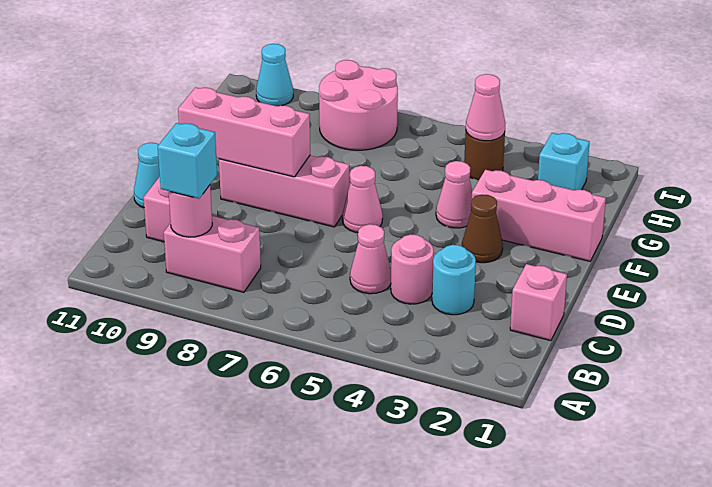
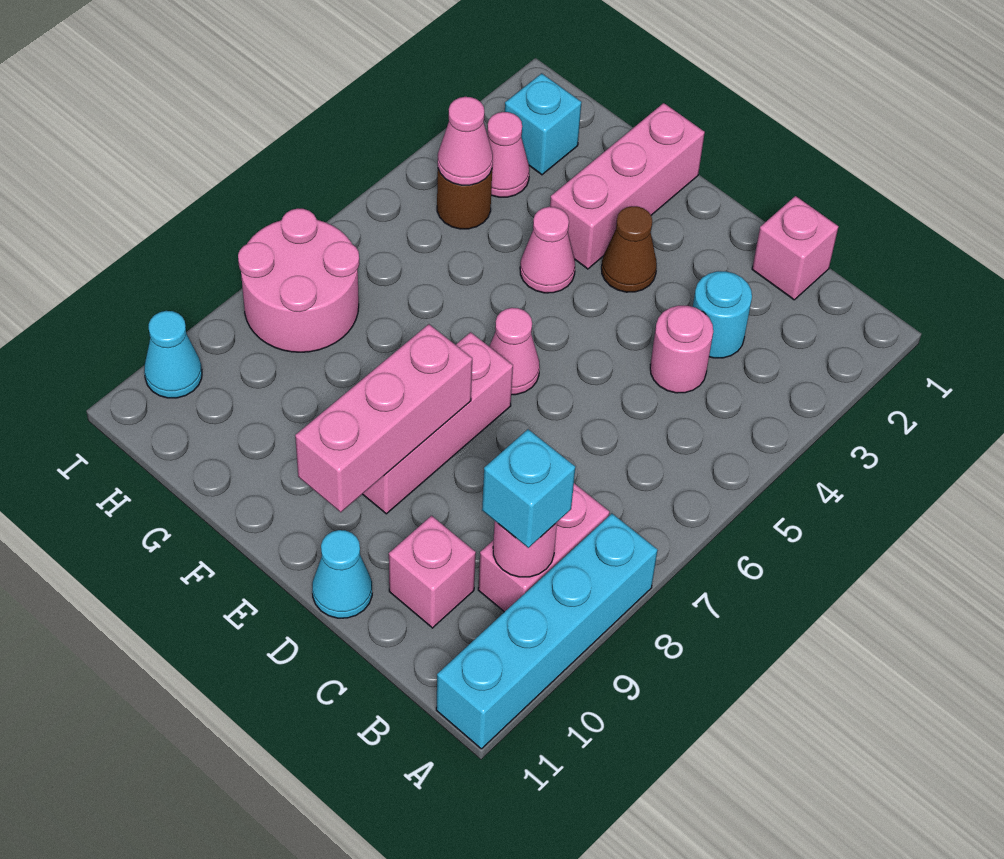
none -> cyan brick A8:A11 level 1
pink cone C5 level 1 -> pink cone H3 level 1

